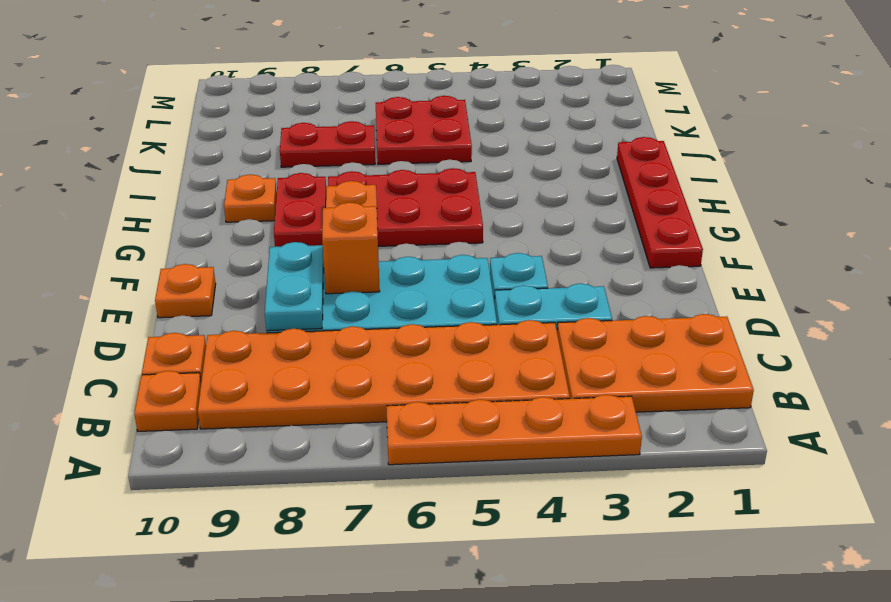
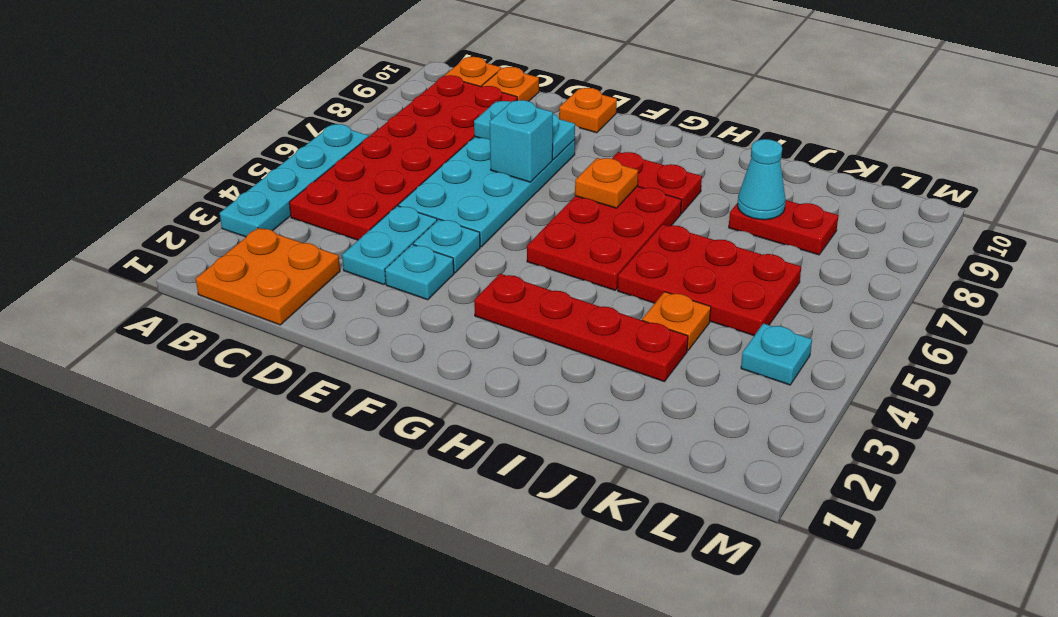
orange plate A3:A6 level 1 -> cyan plate A3:A6 level 1
orange plate B1:C3 level 1 -> orange plate B1:C2 level 1
orange plate B4:C9 level 1 -> red plate B4:C9 level 1
none -> cyan plate E3 level 1
orange brick E7 level 2 -> cyan brick E7 level 2
red plate F1:I1 level 1 -> red plate G3:J3 level 1
orange plate H9 level 1 -> orange plate J4 level 1
red plate J5:K6 level 1 -> red plate I5:K6 level 1
red plate J7:J8 level 1 -> red plate J8:K8 level 1
none -> cyan cone J8 level 2
none -> cyan plate L4 level 1

